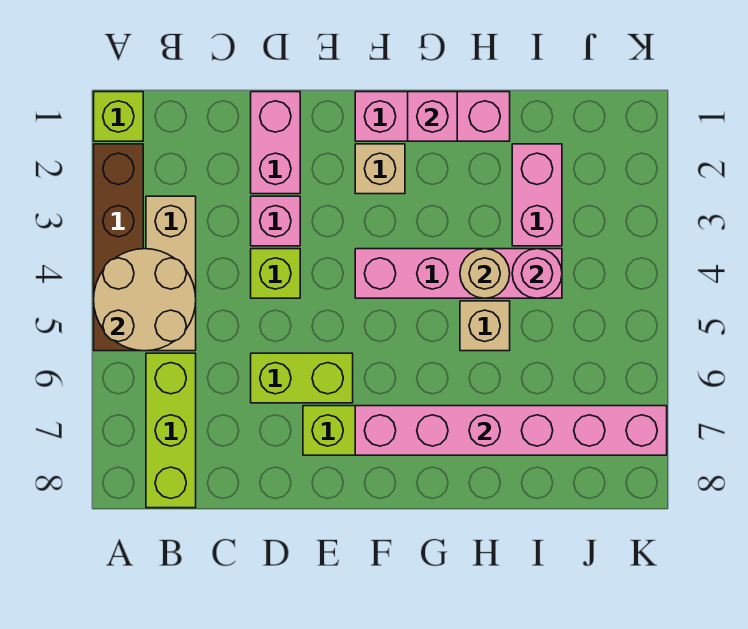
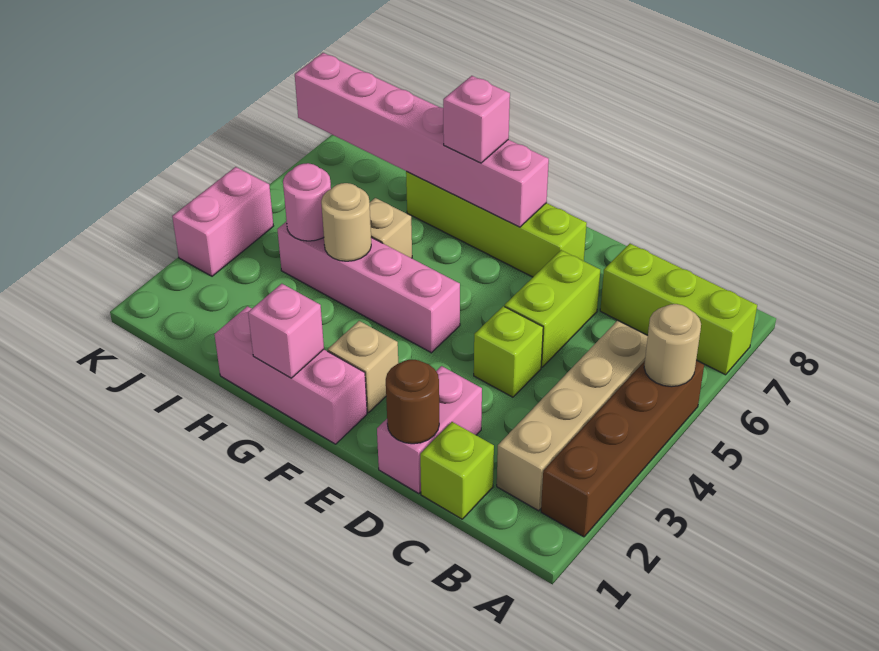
lime brick A1 level 1 -> lime brick C1 level 1
tan round brick A4:B5 level 2 -> tan round brick A5 level 2
tan brick B3:B5 level 1 -> tan brick B2:B5 level 1
lime brick B6:B8 level 1 -> lime brick A7:C7 level 1
none -> brown round brick D1 level 2
pink brick D3 level 1 -> pink brick G7 level 3
lime brick D6:E6 level 1 -> lime brick D5:D6 level 1
pink brick I2:I3 level 1 -> pink brick K3:K4 level 1

